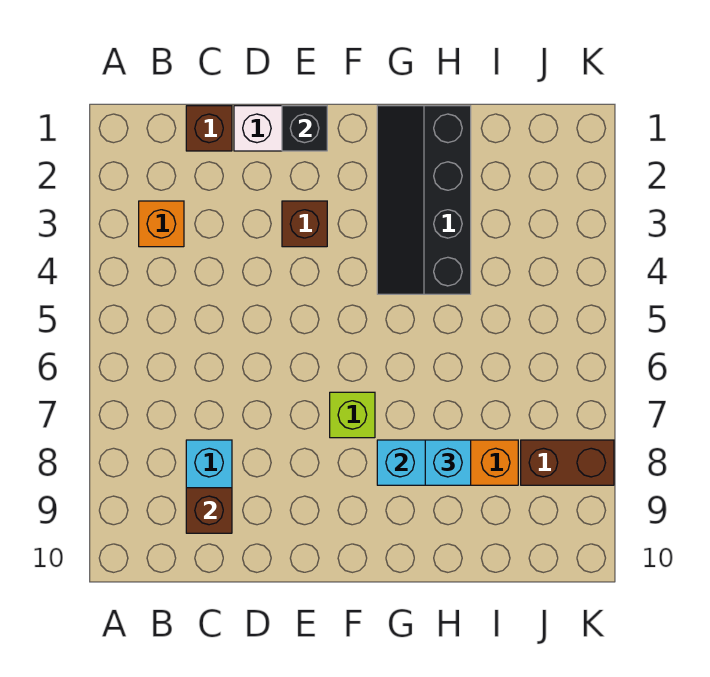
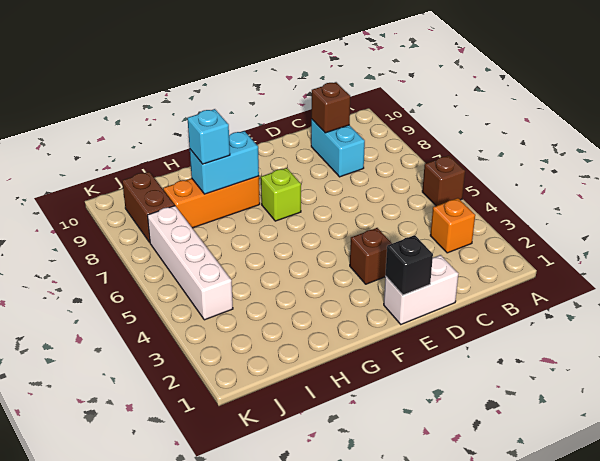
brown brick C1 level 1 -> brown brick A5 level 1
black slope G1:H4 level 1 top H -> none
none -> white brick J4:J7 level 1
brown brick J8:K8 level 1 -> brown brick J8:J9 level 1

